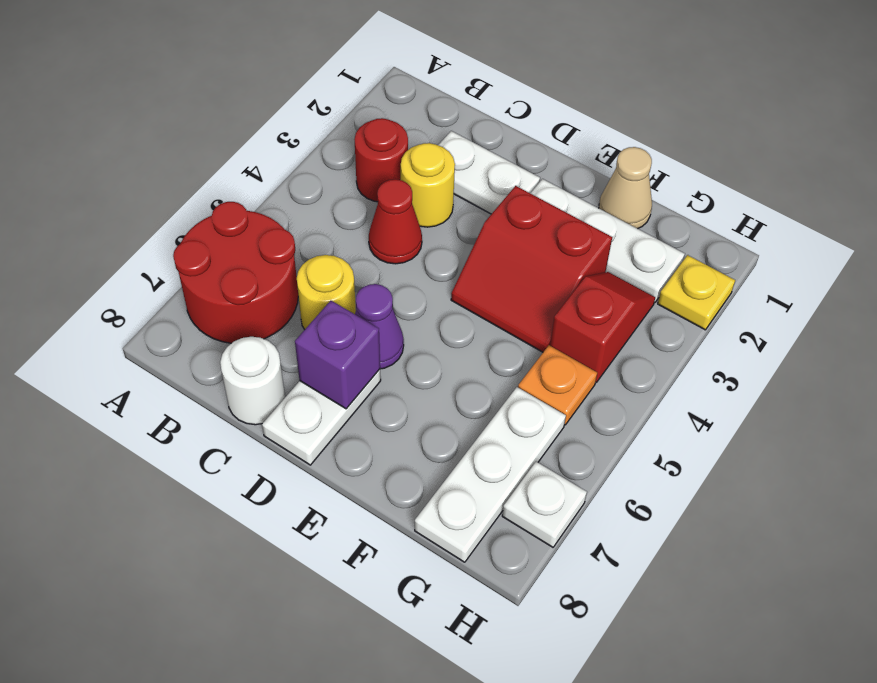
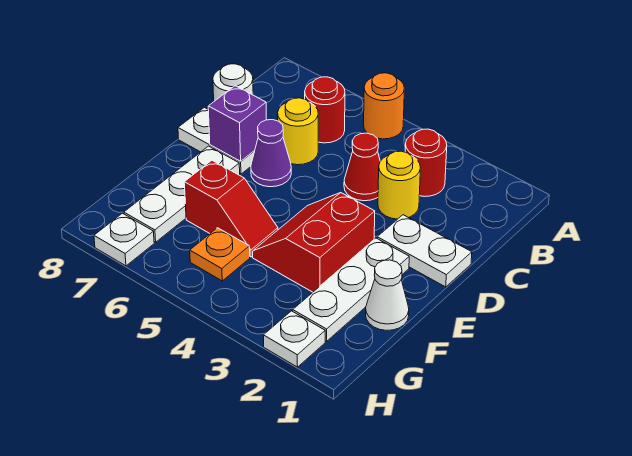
none -> orange round brick A5 level 1
red round brick A6:B7 level 1 -> red round brick B6 level 1
white plate C2:D2 level 1 -> white plate D1:D2 level 1
tan cone F1 level 1 -> white cone F1 level 1
red slope G3:G4 level 1 top 4 -> red slope F5:F6 level 1 top 6
white plate G6:G8 level 1 -> white plate E7:G7 level 1
yellow plate H2 level 1 -> white plate H2 level 1

